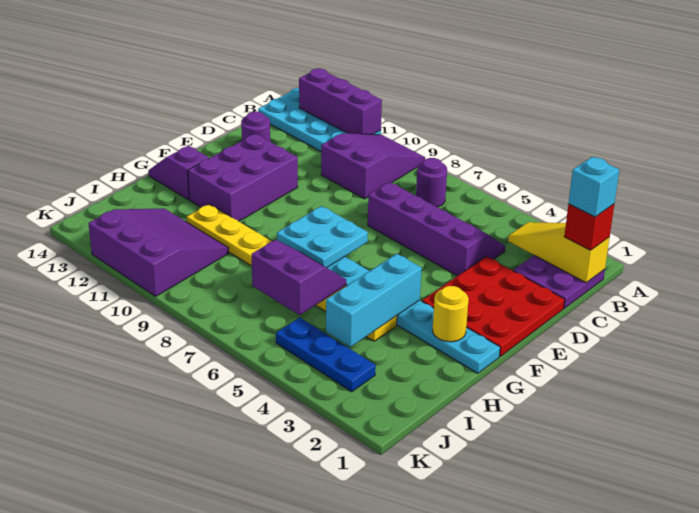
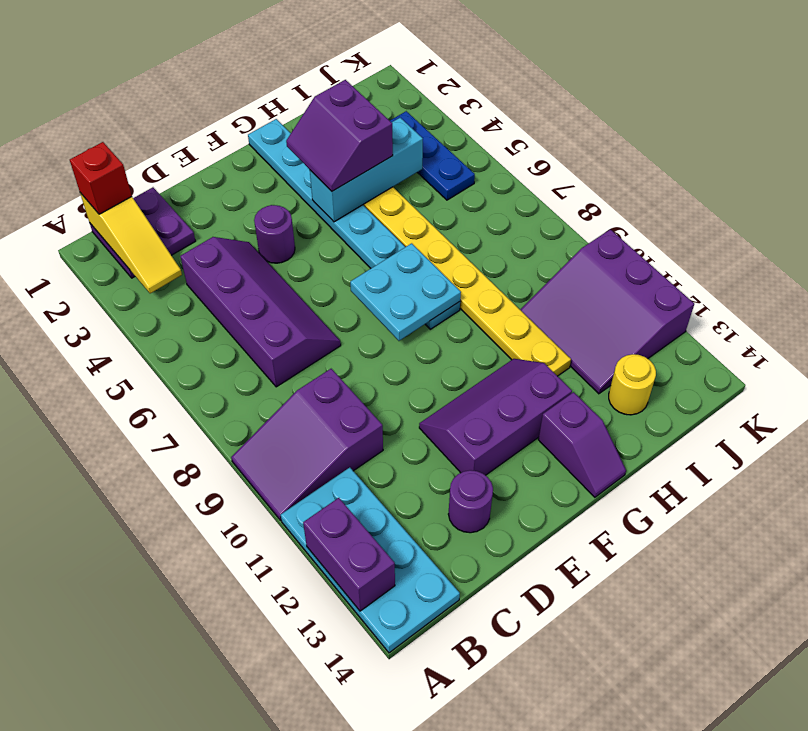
purple brick A11:A13 level 2 -> purple brick A12:A13 level 2
cyan brick B1 level 4 -> none
purple round brick B7 level 1 -> purple round brick E4 level 1
purple slope C4:D7 level 1 top D -> purple slope C4:D7 level 1 top C
red plate D1:F3 level 1 -> none
purple brick E11:G12 level 1 -> purple slope E11:G12 level 1 top 12
yellow round brick G2 level 2 -> yellow round brick I13 level 1
purple slope H6:I7 level 2 top I -> purple slope G3:H4 level 3 top H

